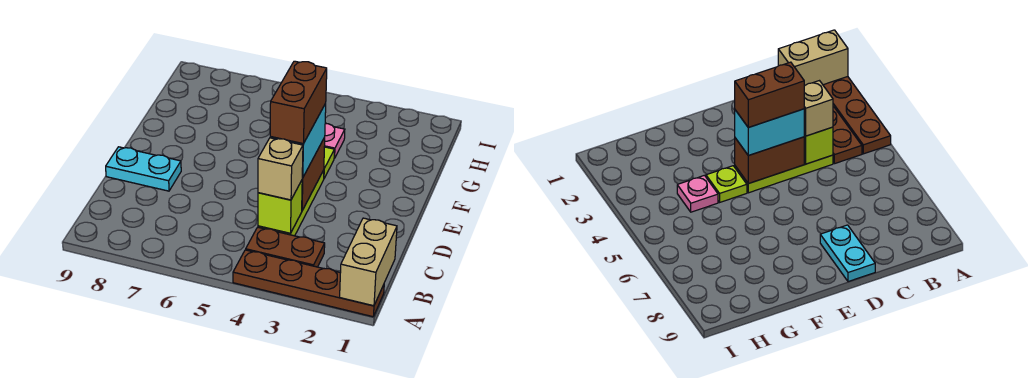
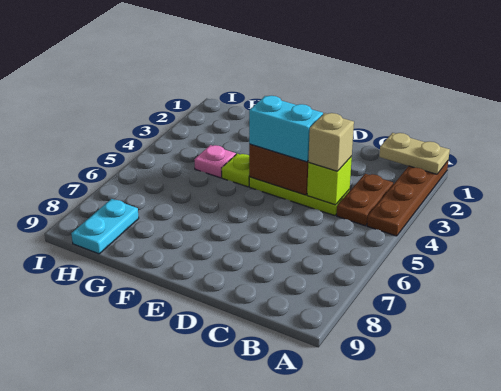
tan brick A1:B1 level 2 -> tan plate A1:B1 level 2
brown brick D4:E4 level 4 -> none
cyan plate D8:D9 level 1 -> cyan plate H8:H9 level 1

